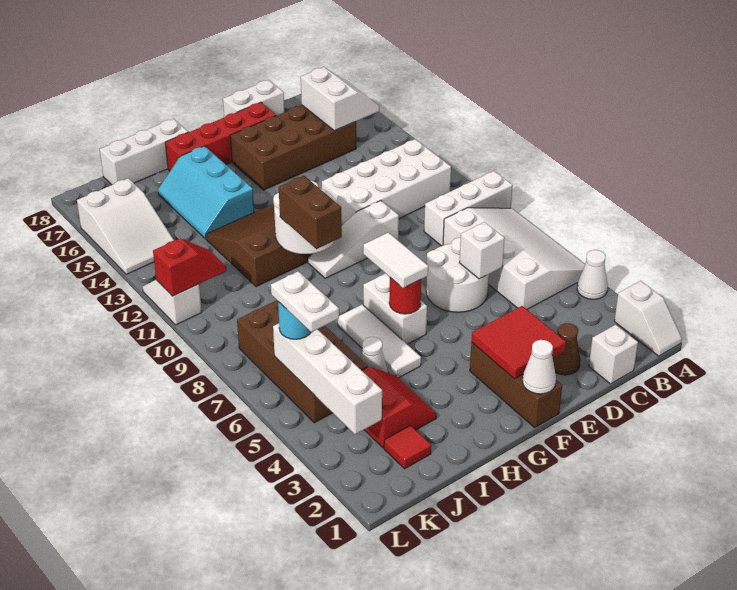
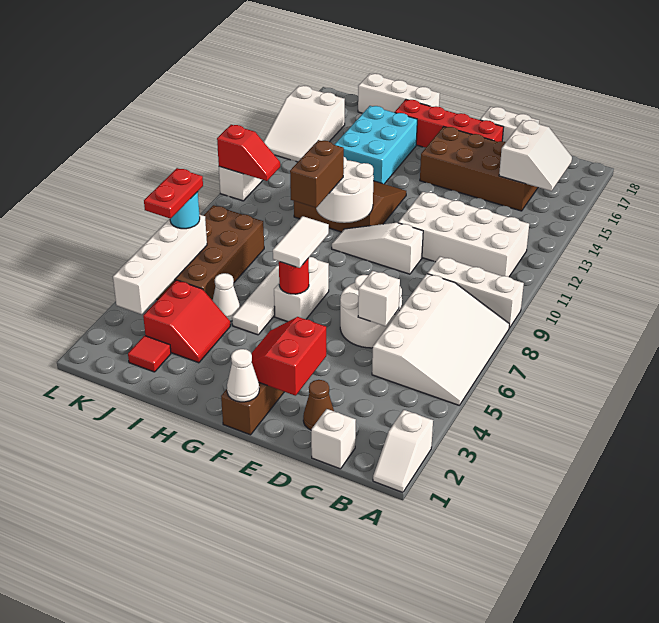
white cone A4 level 1 -> none
red tile E2:F3 level 2 -> red slope E2:F3 level 2 top E
cyan slope H14:I16 level 1 top H -> cyan brick H14:I16 level 1
white plate K5:K6 level 4 -> red plate K5:K6 level 4

